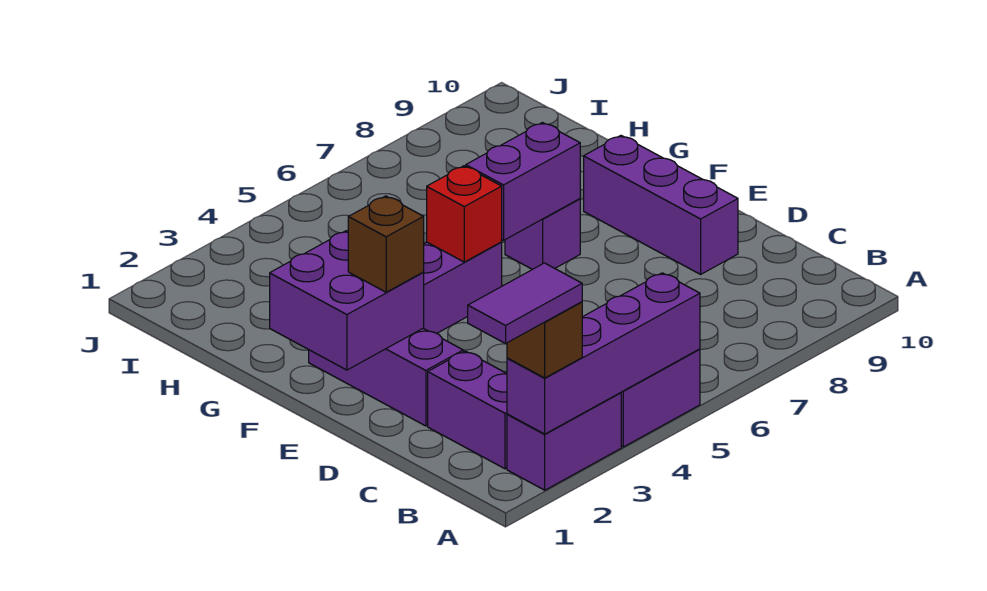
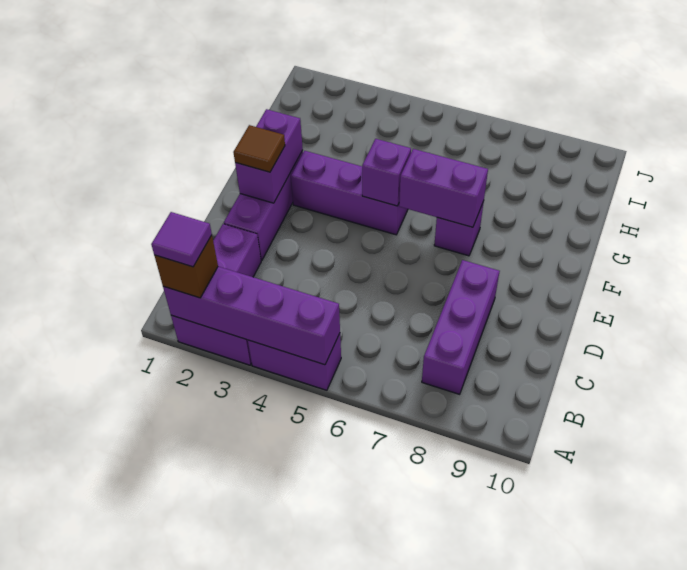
purple tile A1:A2 level 4 -> purple tile A2 level 4
purple brick D9:F9 level 1 -> purple brick B8:D8 level 1
purple brick E1:F2 level 2 -> purple brick E2:F2 level 2
brown brick E2 level 3 -> brown tile E2 level 3
red brick F5 level 2 -> purple brick F5 level 2

